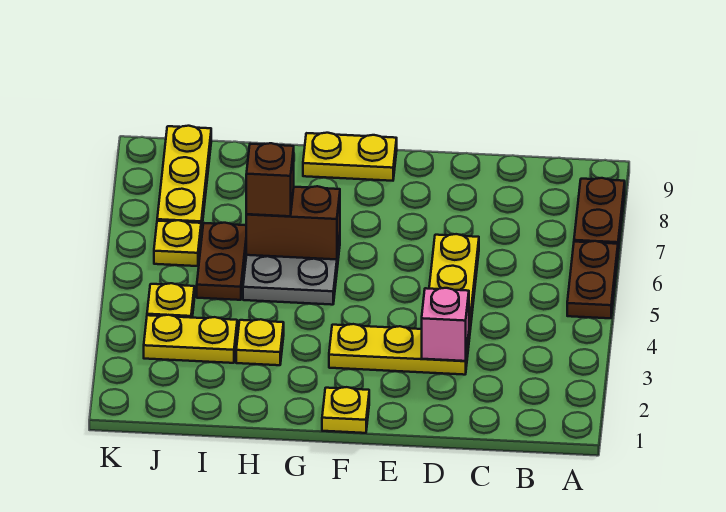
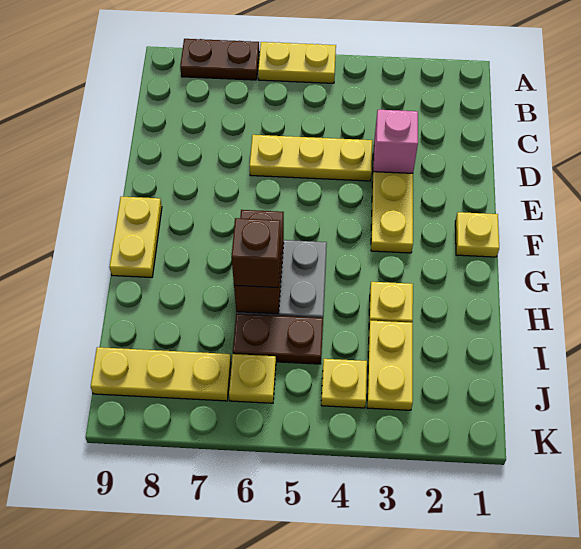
brown plate A5:A6 level 1 -> yellow plate A5:A6 level 1

